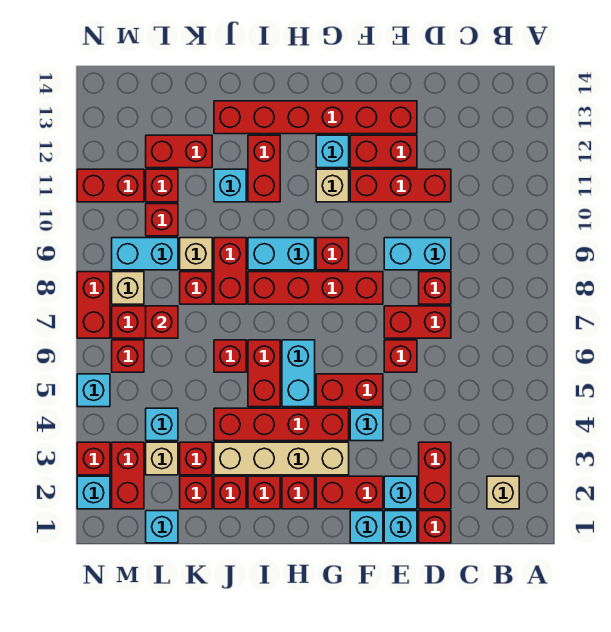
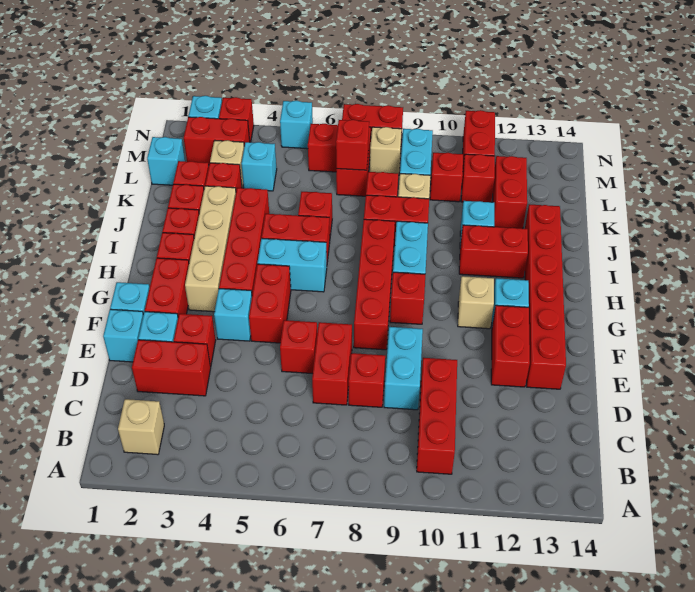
red brick D1 level 1 -> red brick E3 level 1
red brick D11:F11 level 1 -> red brick B10:D10 level 1

